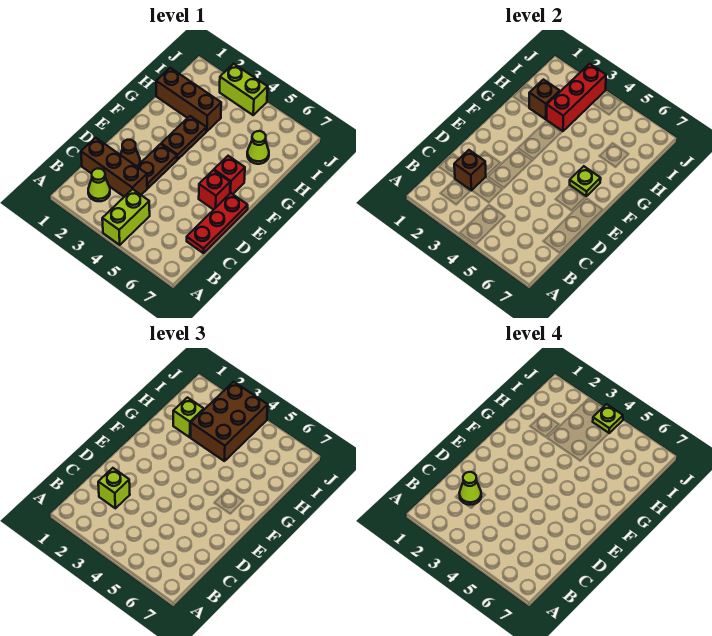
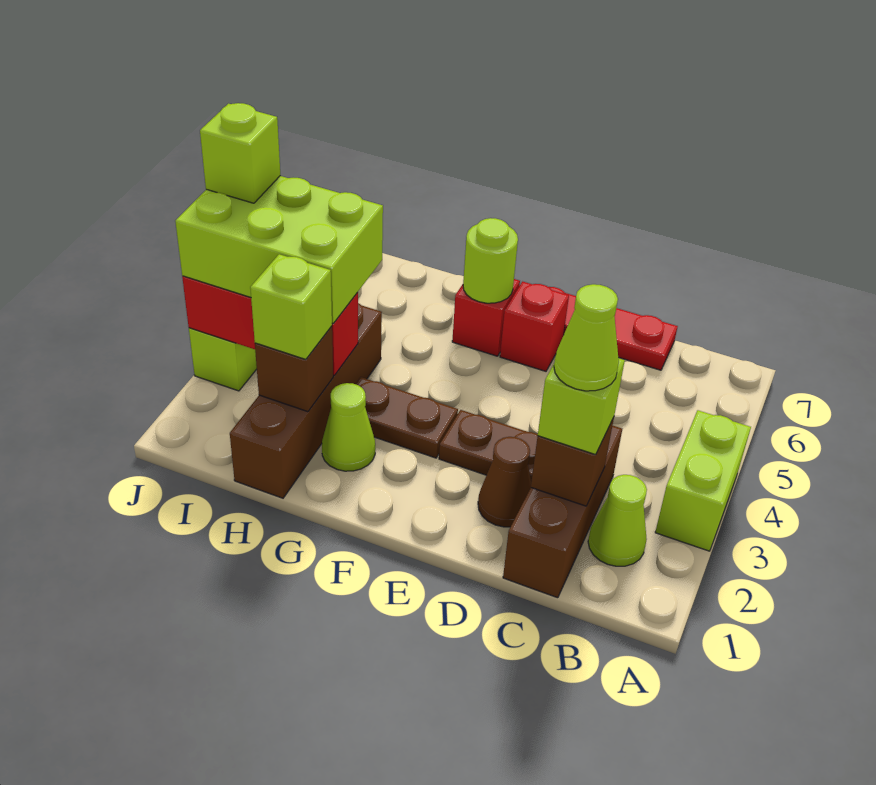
lime brick A4:B4 level 1 -> lime brick A3:A4 level 1
lime plate F6 level 2 -> lime round brick F6 level 2
brown brick H1:H3 level 1 -> brown brick H1:H4 level 1
brown brick H3:J4 level 3 -> lime brick H3:J4 level 3
lime cone H6 level 1 -> lime cone G2 level 1
lime plate J4 level 4 -> lime brick J4 level 4

